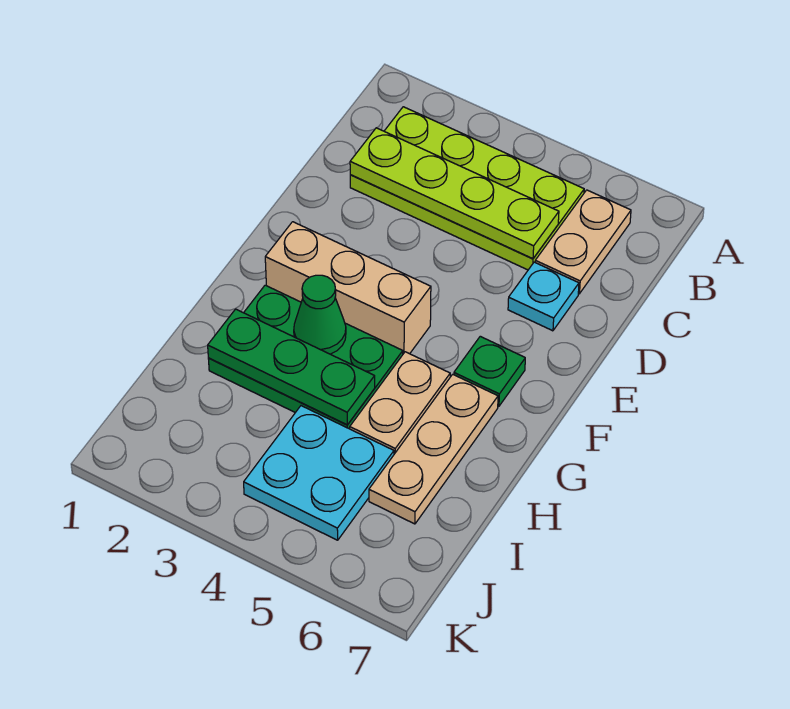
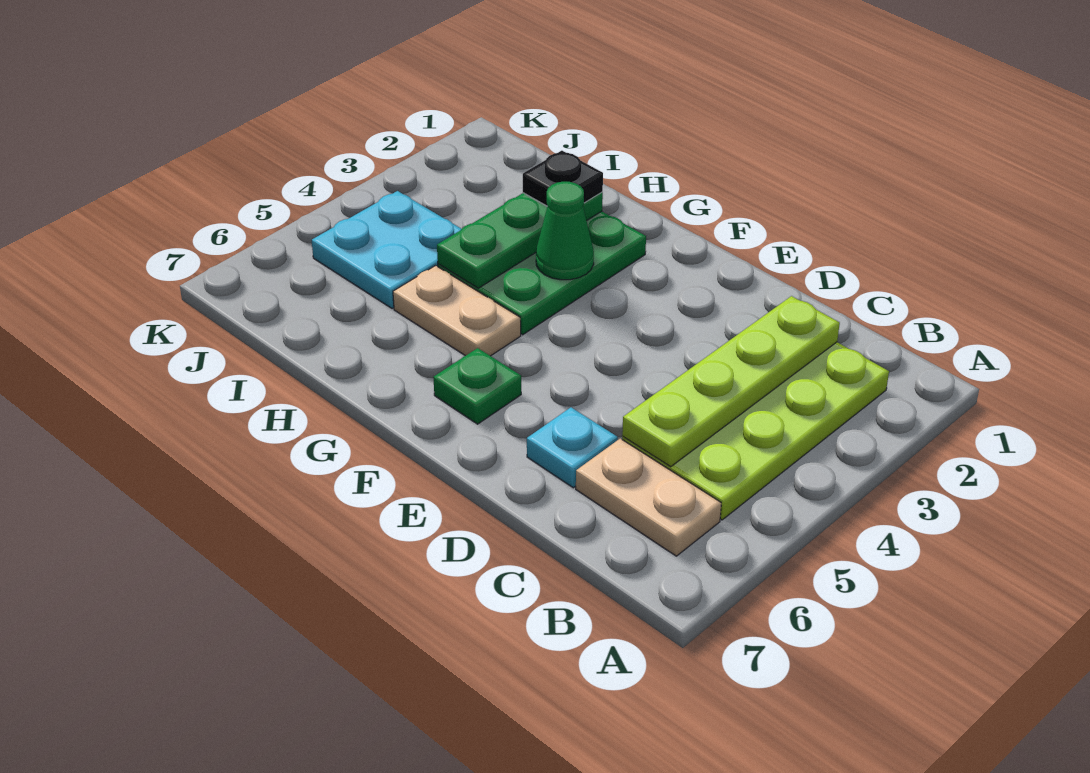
tan brick F2:F4 level 1 -> none
tan plate G6:I6 level 1 -> none
none -> black plate H2 level 3

